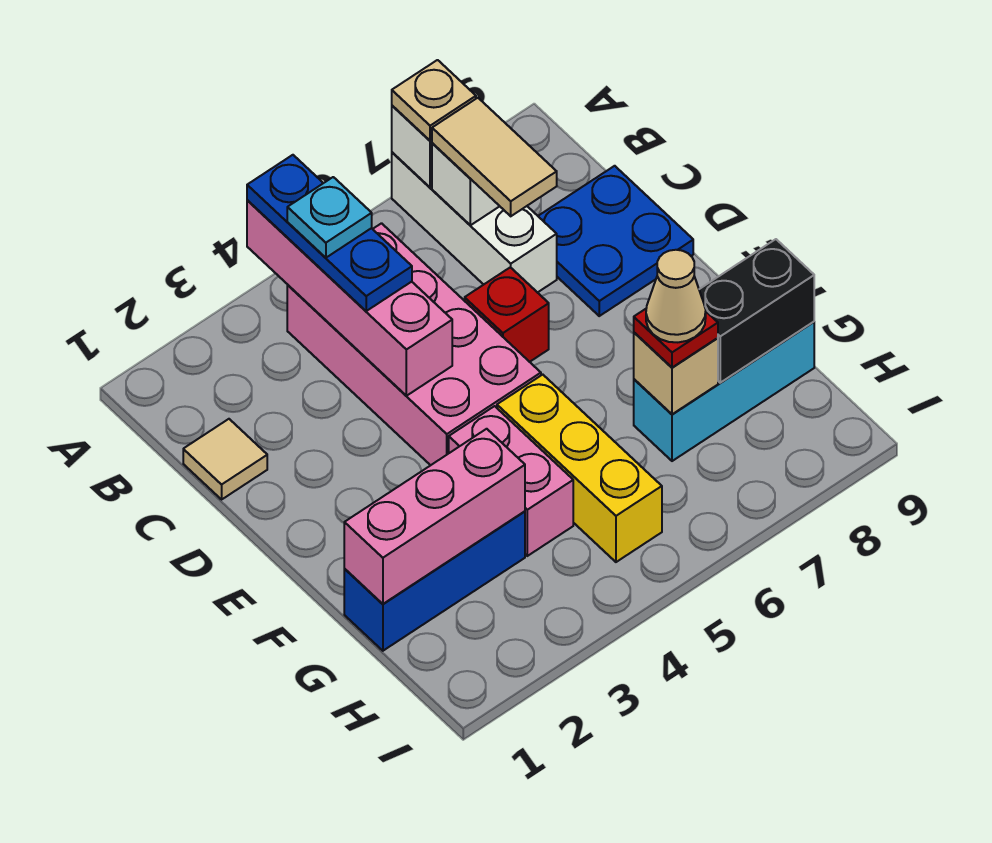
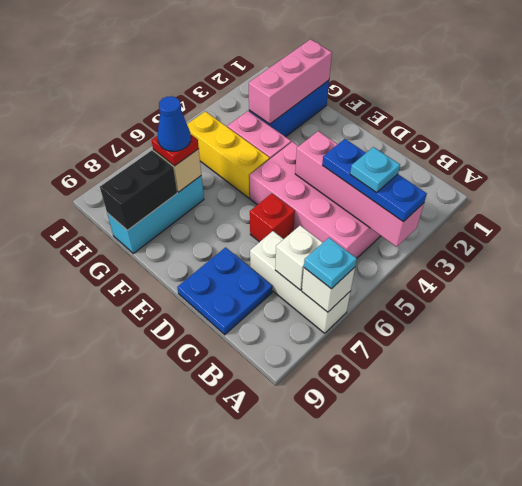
tan plate A7 level 3 -> cyan plate A7 level 3
tan tile B7:C7 level 3 -> none
tan tile C1 level 1 -> none
tan cone G7 level 4 -> blue cone G7 level 4

